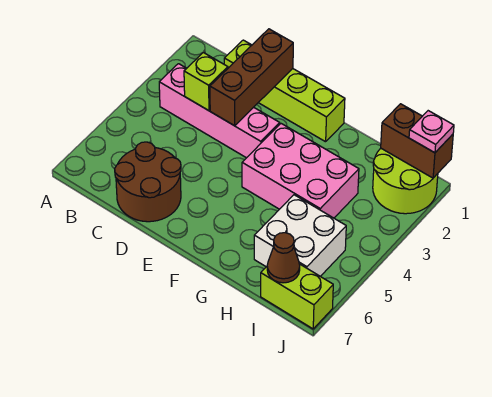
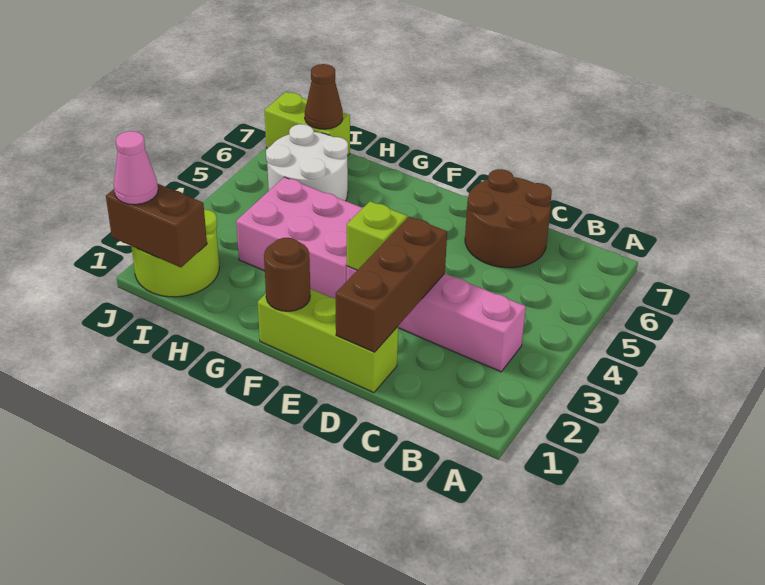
lime brick C1:F1 level 1 -> lime brick D1:F1 level 1
lime brick C3 level 2 -> lime brick E3 level 2
none -> brown round brick F1 level 2
white brick H5:I6 level 1 -> white round brick H5:I6 level 1
pink plate J1 level 3 -> pink cone J1 level 3

